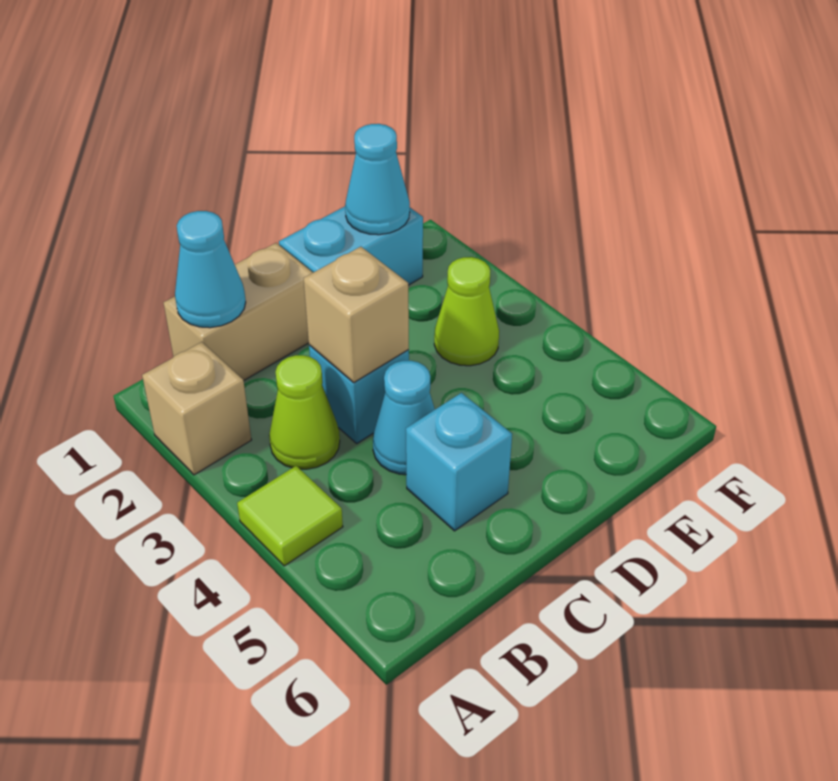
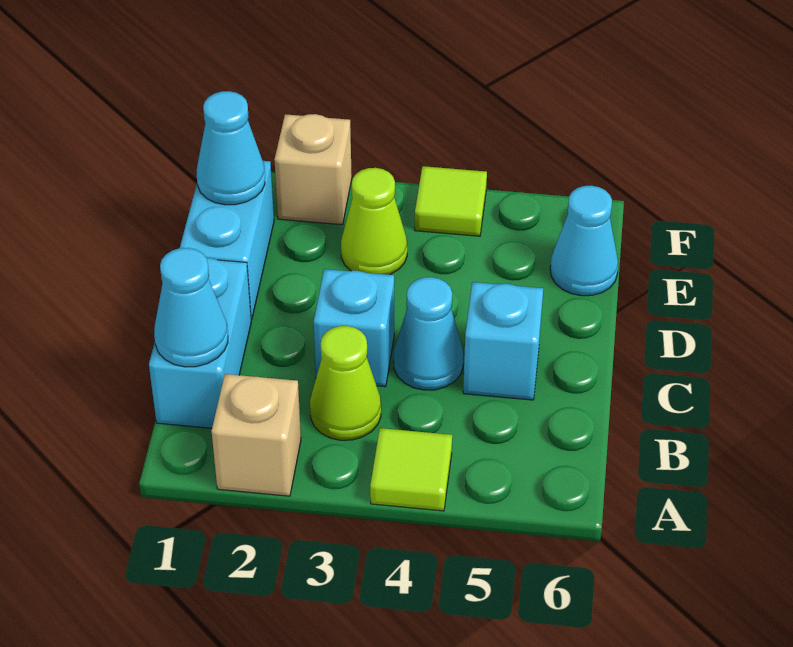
tan brick B1:C1 level 1 -> cyan brick B1:C1 level 1
tan brick C3 level 2 -> tan brick F2 level 1
none -> cyan cone E6 level 1
none -> lime tile F4 level 1

